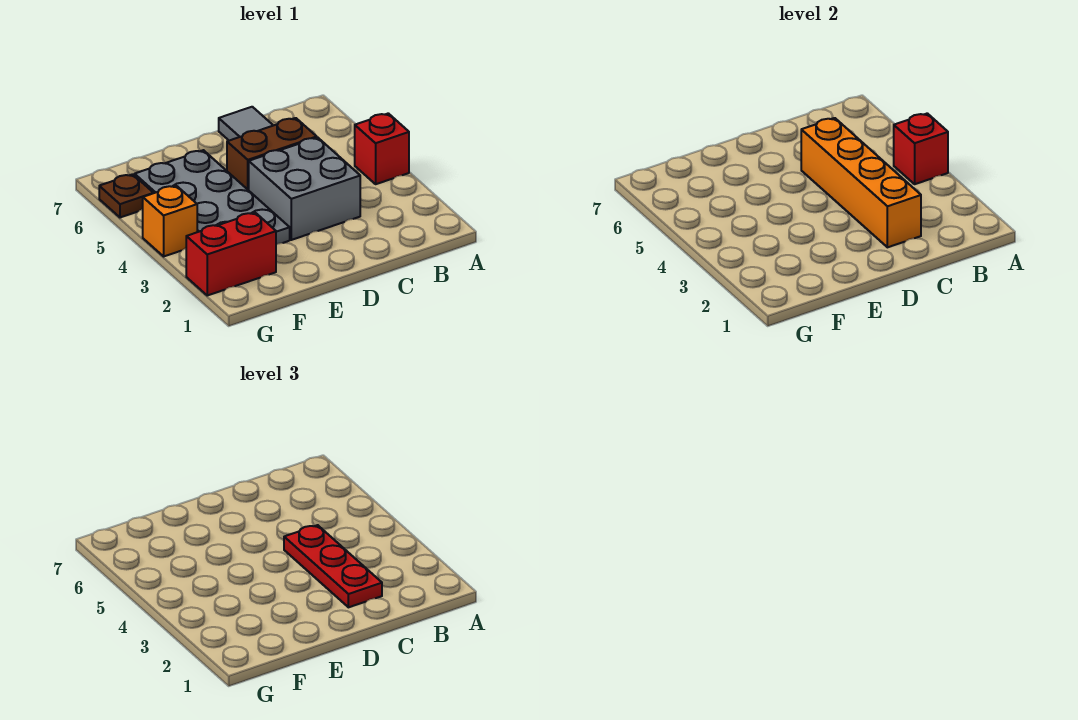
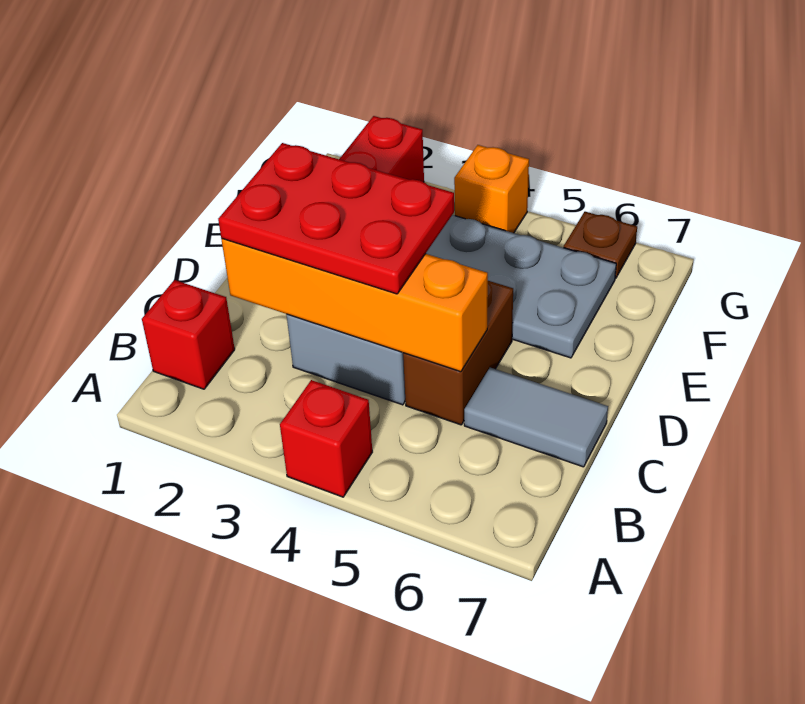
red brick A4 level 2 -> red brick B1 level 1
red plate C2:C4 level 3 -> red plate C2:D4 level 3

